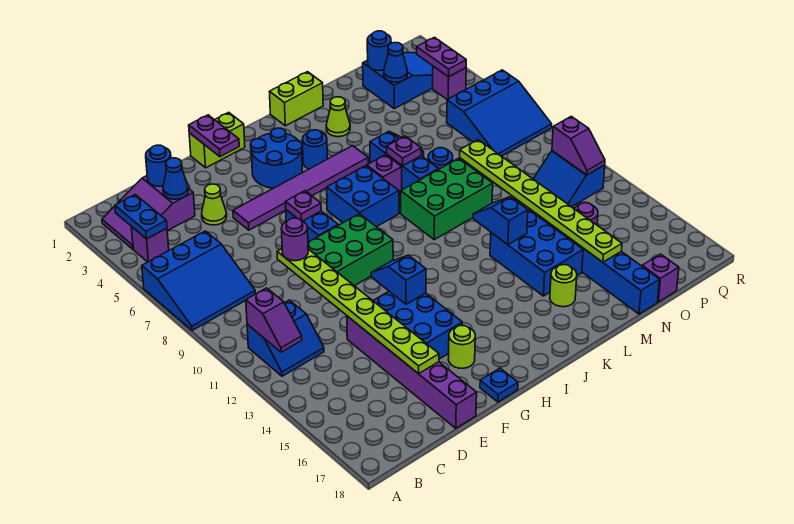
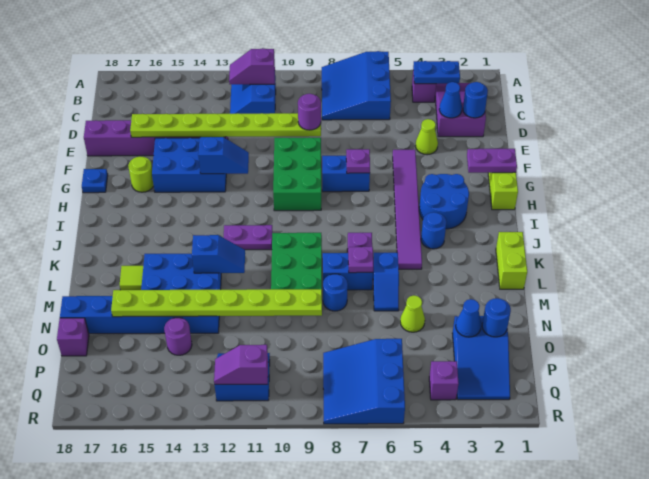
blue brick I7:J8 level 1 -> none
lime cone L3 level 1 -> lime cone N5 level 1
lime round brick L16 level 1 -> lime tile L16 level 1
purple plate Q3:Q4 level 2 -> purple plate J11:J12 level 1

